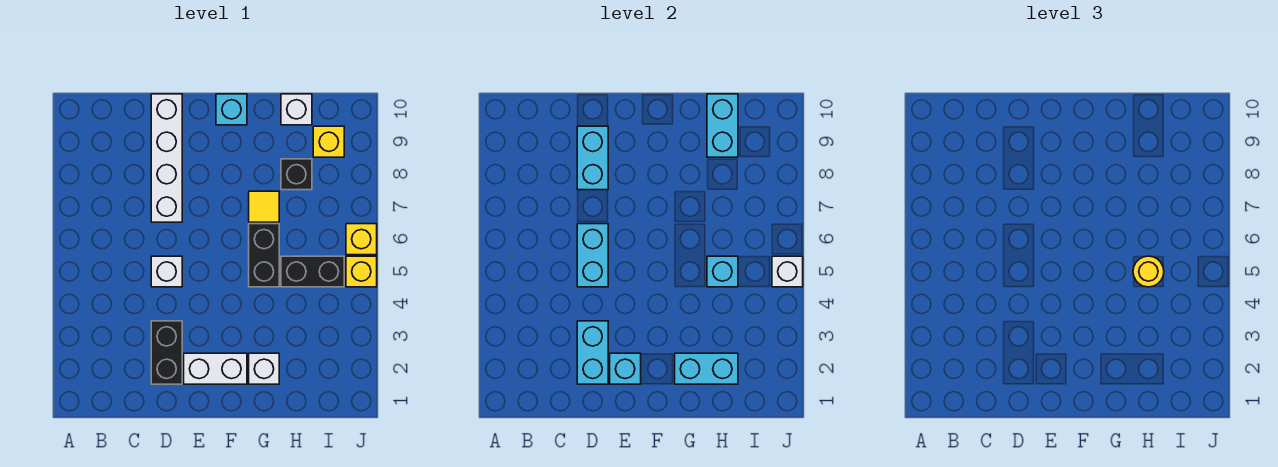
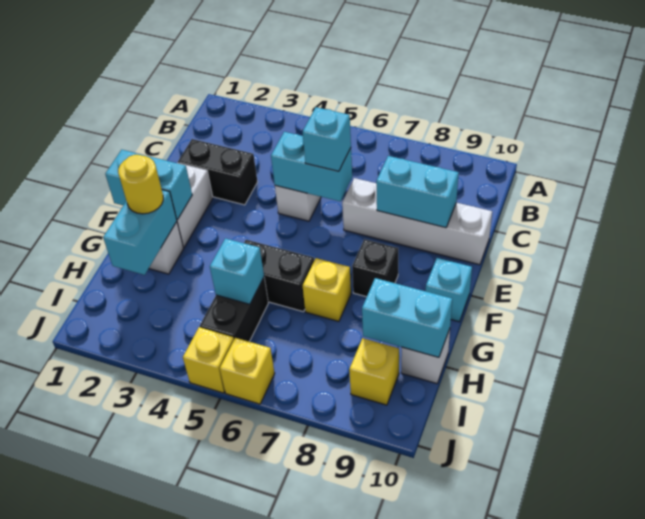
cyan brick D2:D3 level 2 -> cyan brick F1:F2 level 2
cyan brick E2 level 2 -> cyan brick D6 level 3
yellow tile G7 level 1 -> yellow brick G7 level 1
yellow round brick H5 level 3 -> yellow round brick G2 level 3
black brick H8 level 1 -> black brick F8 level 1
white brick J5 level 2 -> none

